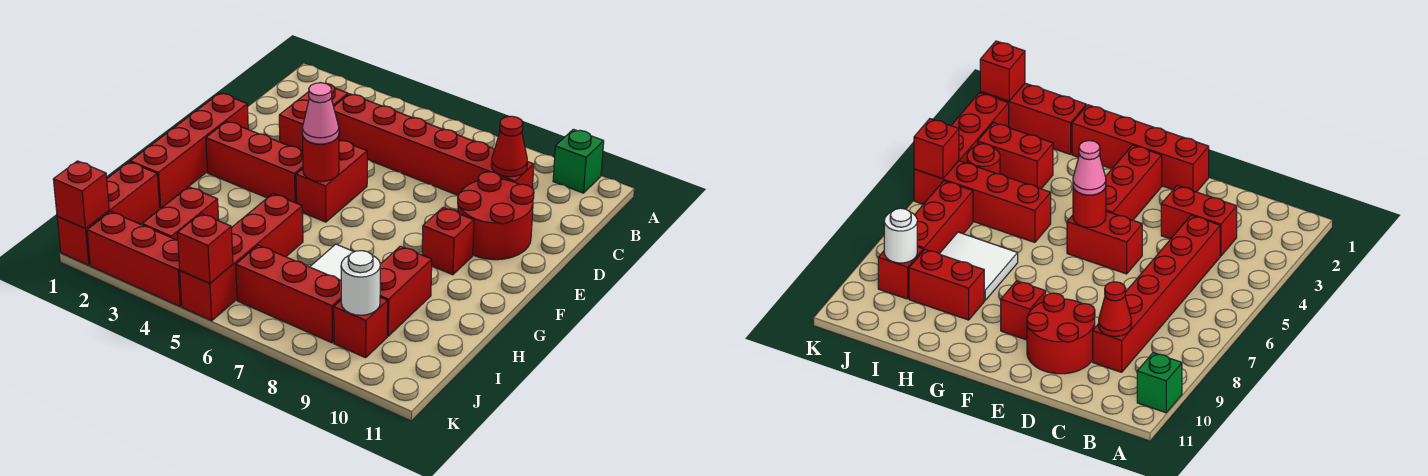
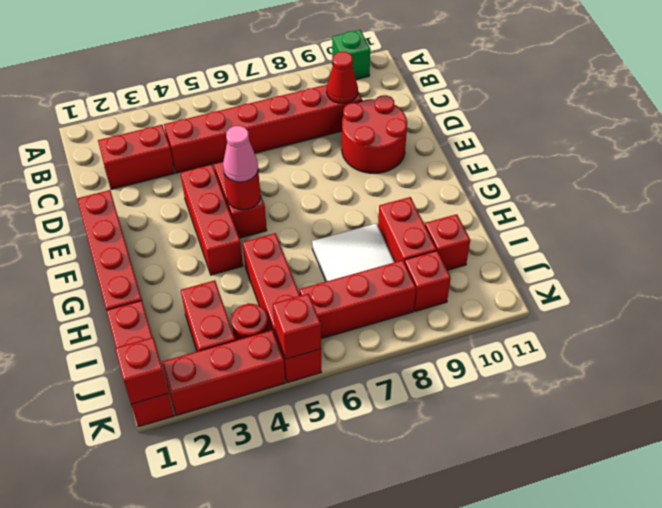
red brick C3:D3 level 1 -> red brick C2:C3 level 1
red brick F2:F4 level 1 -> red brick E4:G4 level 1
red brick F9 level 1 -> red brick I10 level 1
white round brick J9 level 2 -> none

